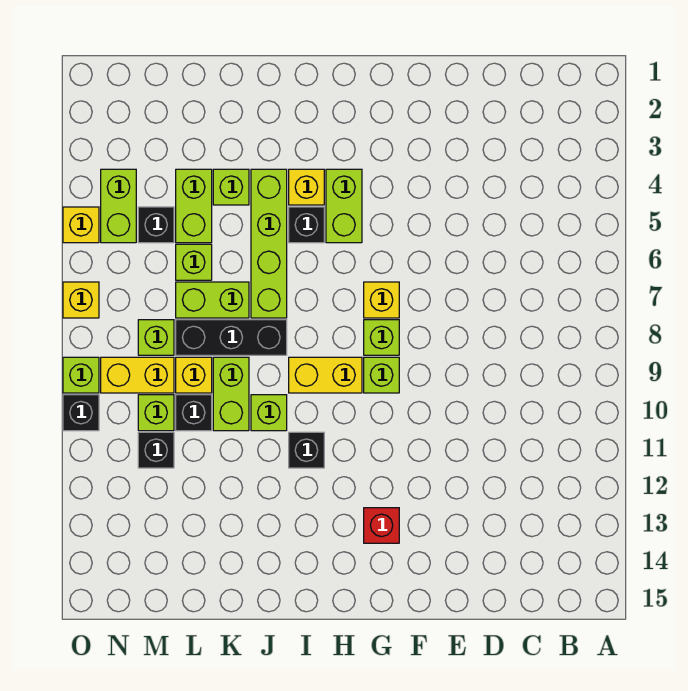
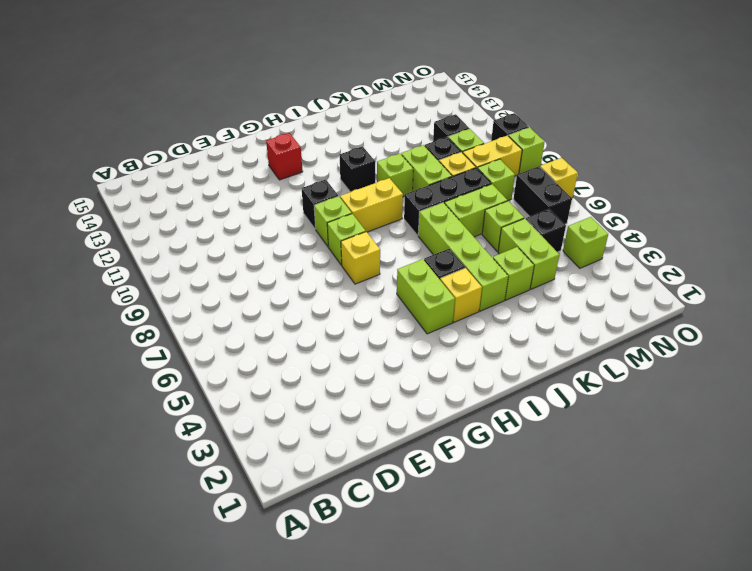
none -> black brick G10 level 1
lime brick N4:N5 level 1 -> lime brick N4 level 1
none -> black brick N6:N7 level 1
yellow brick O5 level 1 -> none

